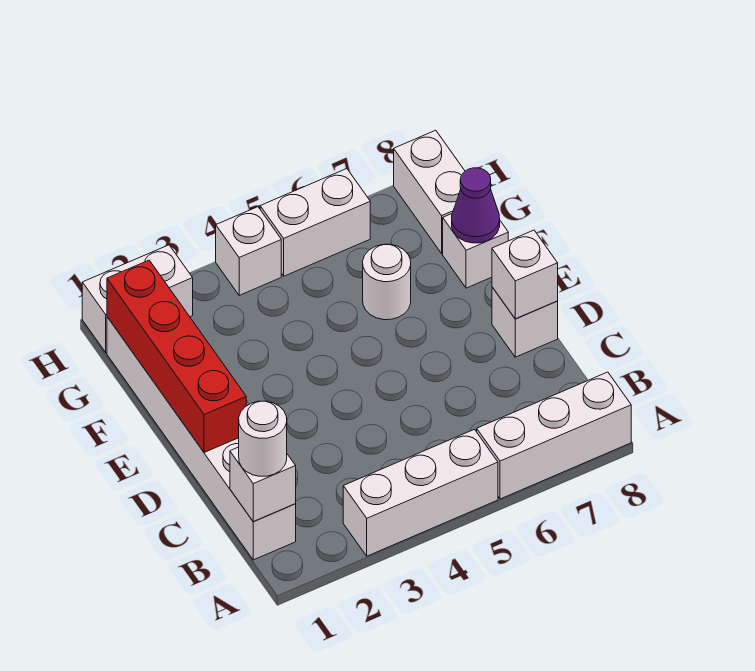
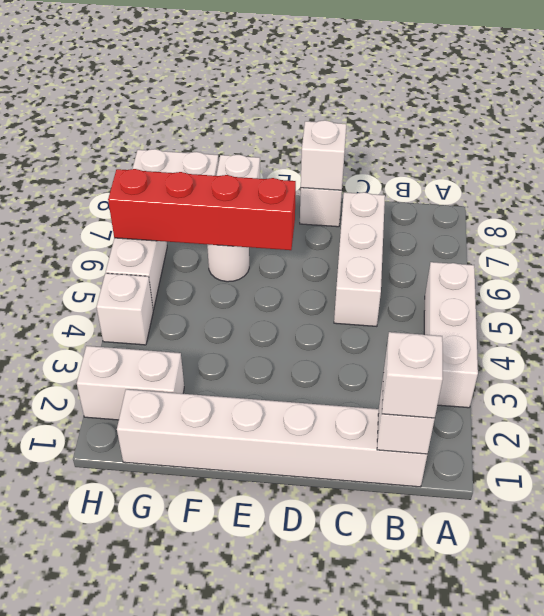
white brick A6:A8 level 1 -> white brick C5:C7 level 1
white round brick B1 level 3 -> white brick B1 level 3
red brick D1:G1 level 2 -> red brick E6:H6 level 2
purple cone F8 level 2 -> none
white brick H1:H2 level 1 -> white brick G2:H2 level 1

